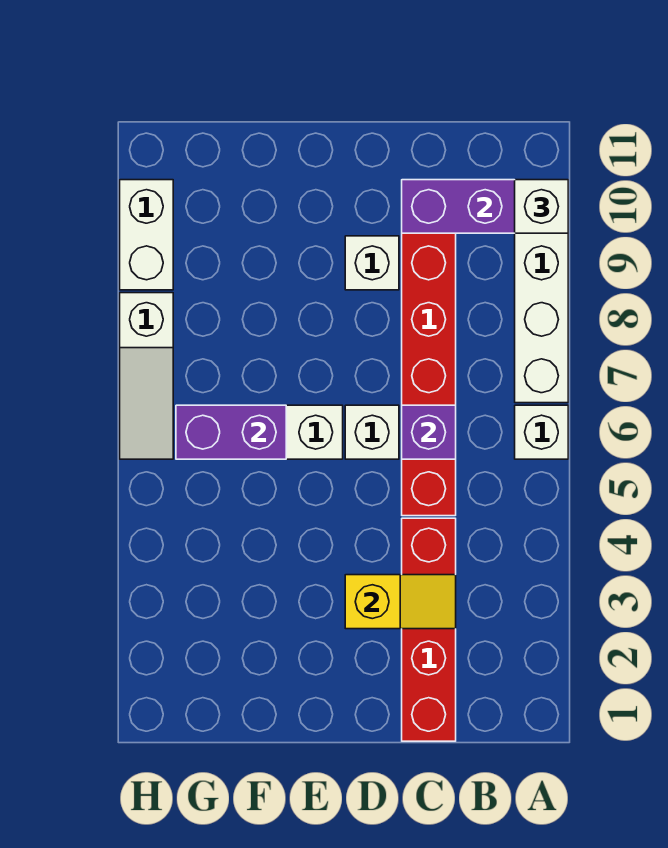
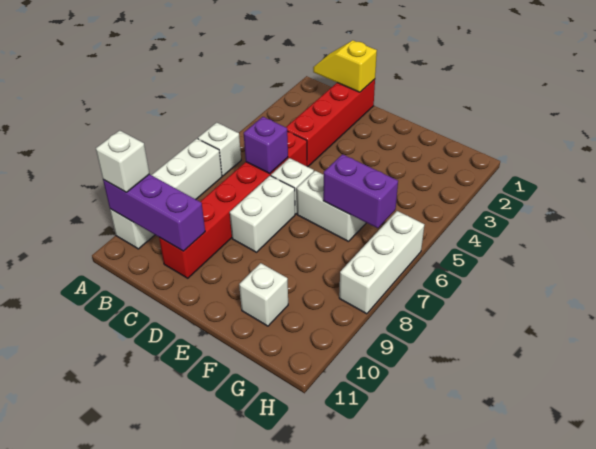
yellow slope C3:D3 level 2 top D -> yellow slope B1:C1 level 2 top C
white brick D9 level 1 -> white brick F10 level 1
white slope H6:H8 level 1 top 8 -> white brick H6:H8 level 1
white brick H9:H10 level 1 -> white brick D7:D8 level 1

